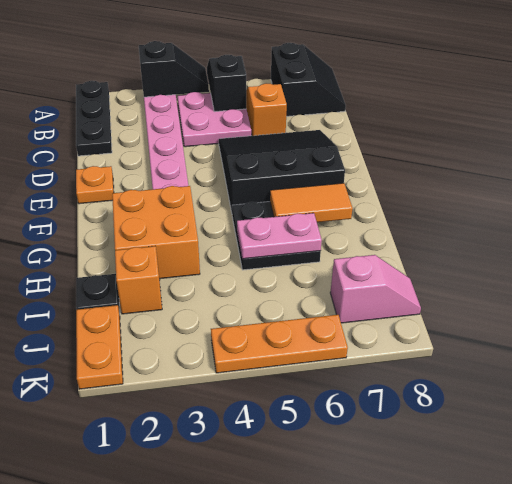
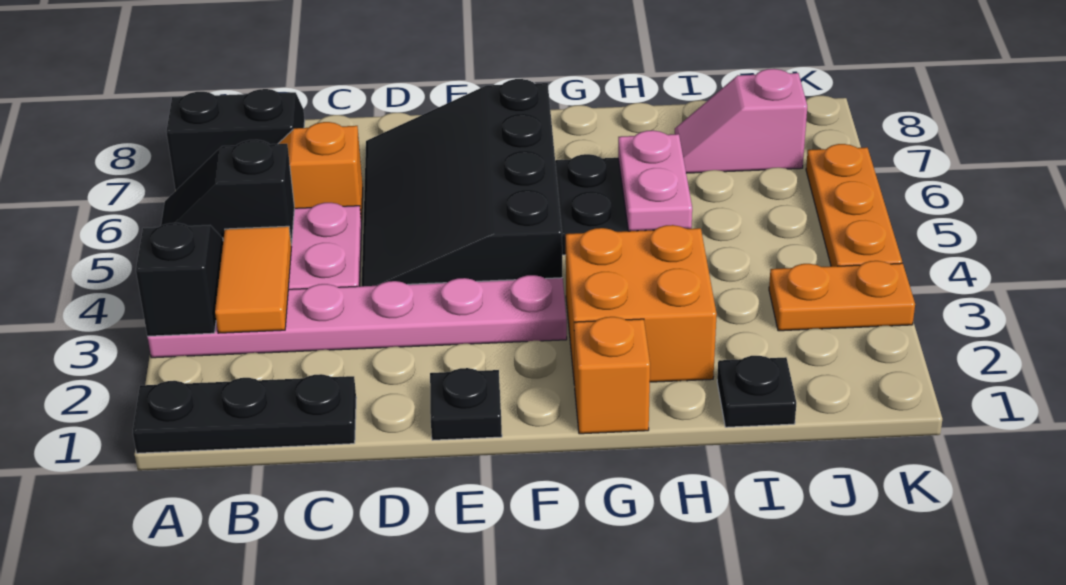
black slope D5:F7 level 1 top F -> black slope D4:F7 level 1 top F
orange plate E1 level 1 -> black plate E1 level 1
orange tile G6:G7 level 2 -> orange tile B3:B4 level 2
orange brick I2 level 1 -> orange brick G1 level 1
orange plate J1:K1 level 1 -> orange plate J3:K3 level 1
pink slope J7:J8 level 1 top 7 -> pink slope I7:J7 level 1 top J

